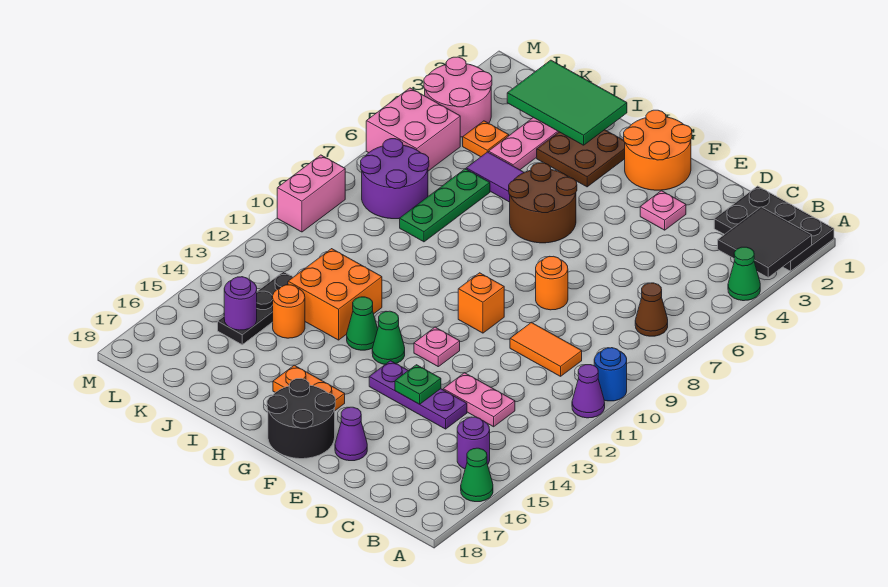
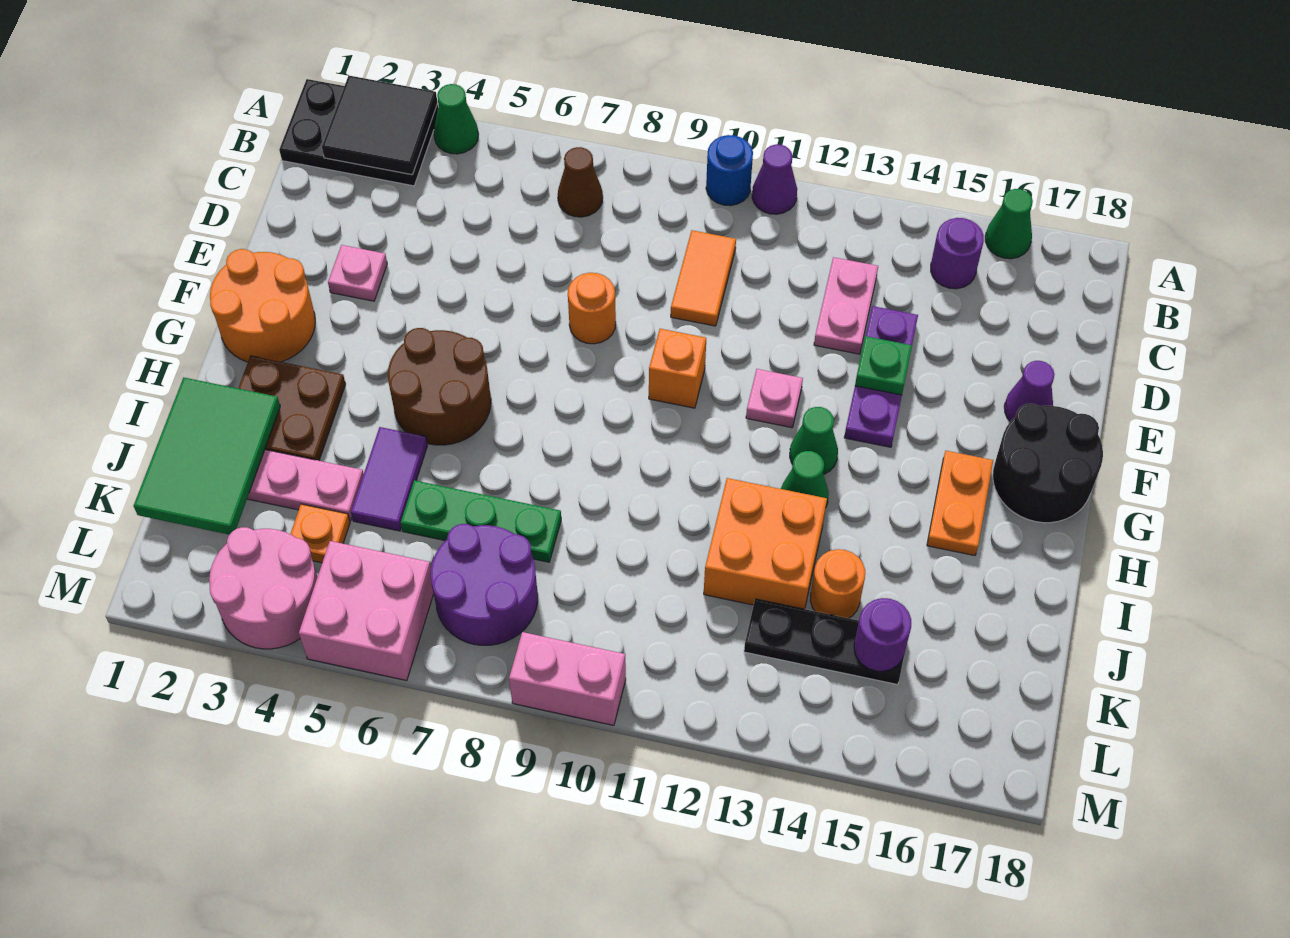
black plate A1:C2 level 1 -> black plate A1:B3 level 1

